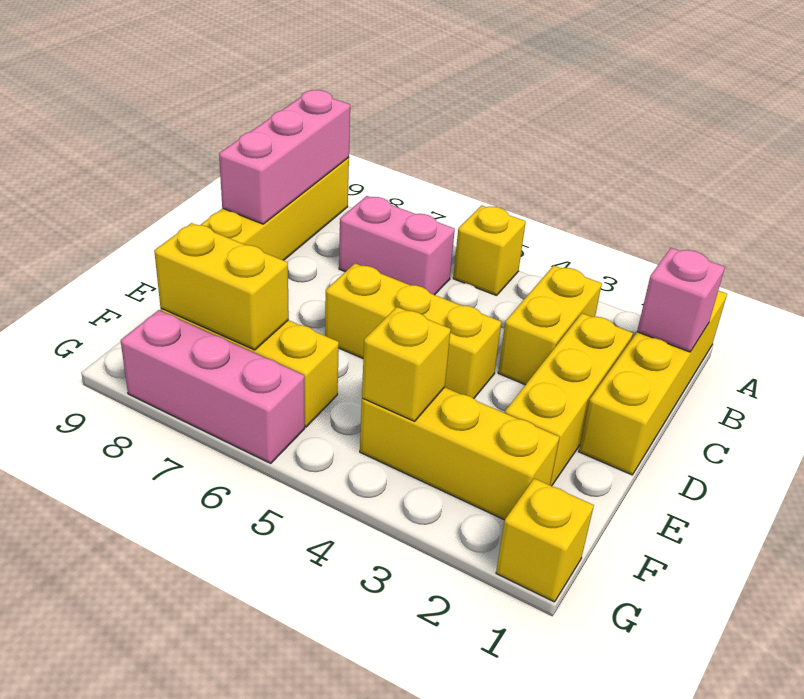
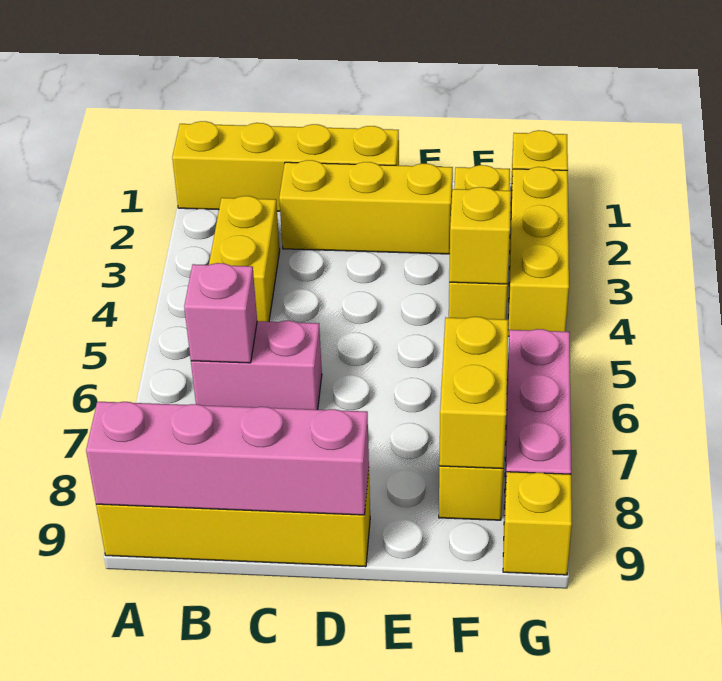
yellow brick A5 level 1 -> yellow brick G9 level 1
pink brick A9:C9 level 2 -> pink brick A9:D9 level 2
pink brick B1 level 2 -> pink brick B6 level 2
yellow brick B3:C3 level 1 -> yellow brick B3:B4 level 1
pink brick B6:B7 level 1 -> pink brick B6:C6 level 1
yellow brick D4:D6 level 1 -> yellow brick G2:G4 level 1

